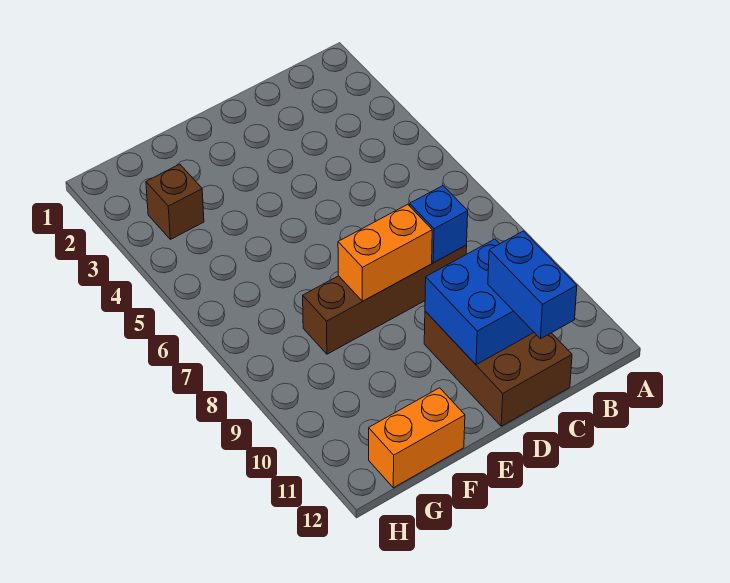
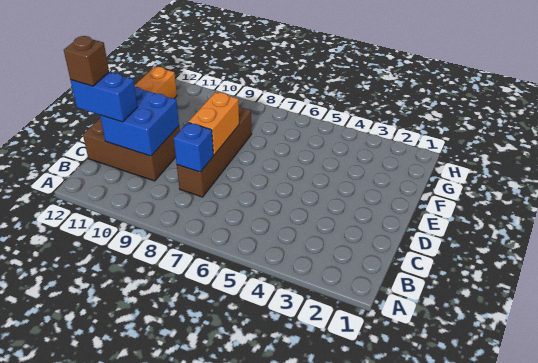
brown brick G3 level 1 -> brown brick C12 level 4

